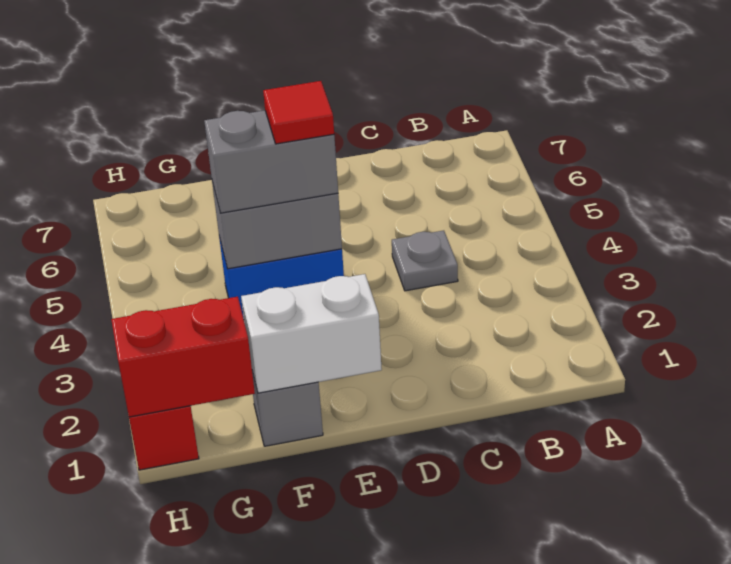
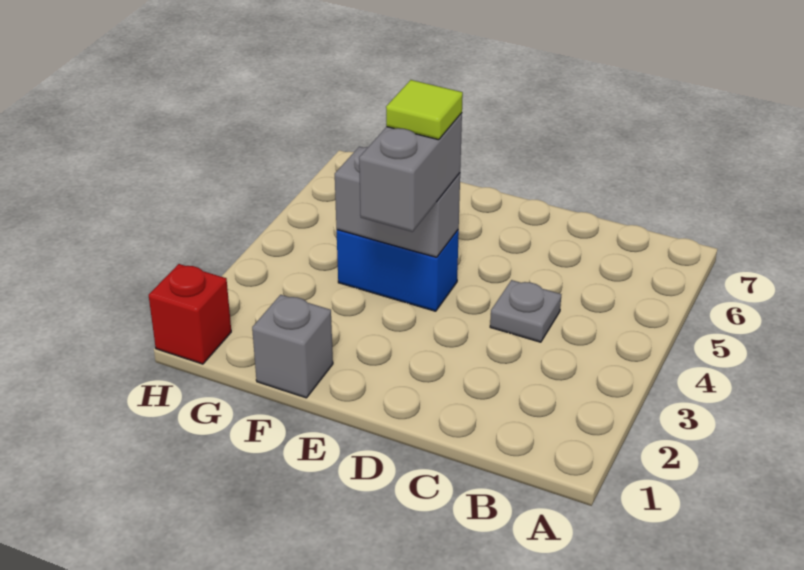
white brick E1:F1 level 2 -> none
grey brick E4:F4 level 3 -> grey brick E3:E4 level 3
red tile E4 level 4 -> lime tile E4 level 4
red brick G1:H1 level 2 -> none

